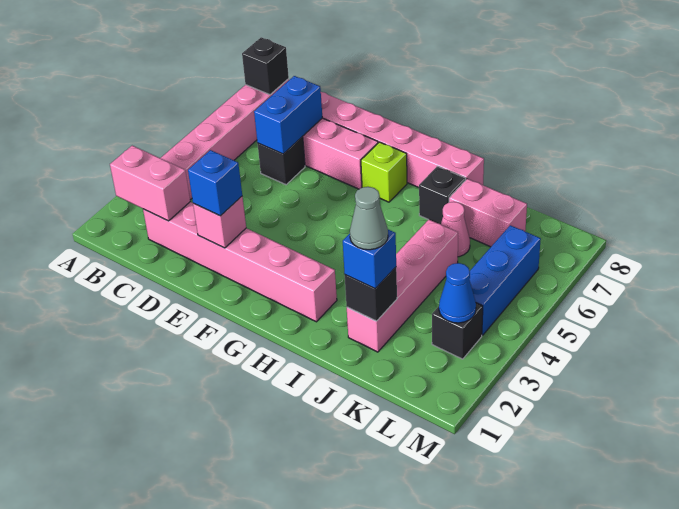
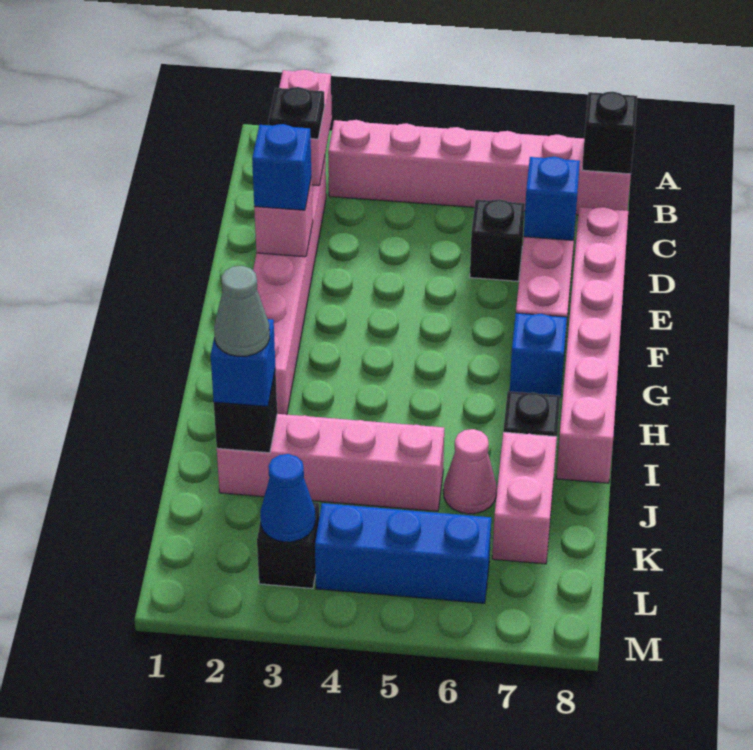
none -> black plate C2 level 3
blue brick D6:D7 level 2 -> blue brick D7 level 2
lime brick G7 level 1 -> blue brick G7 level 1

